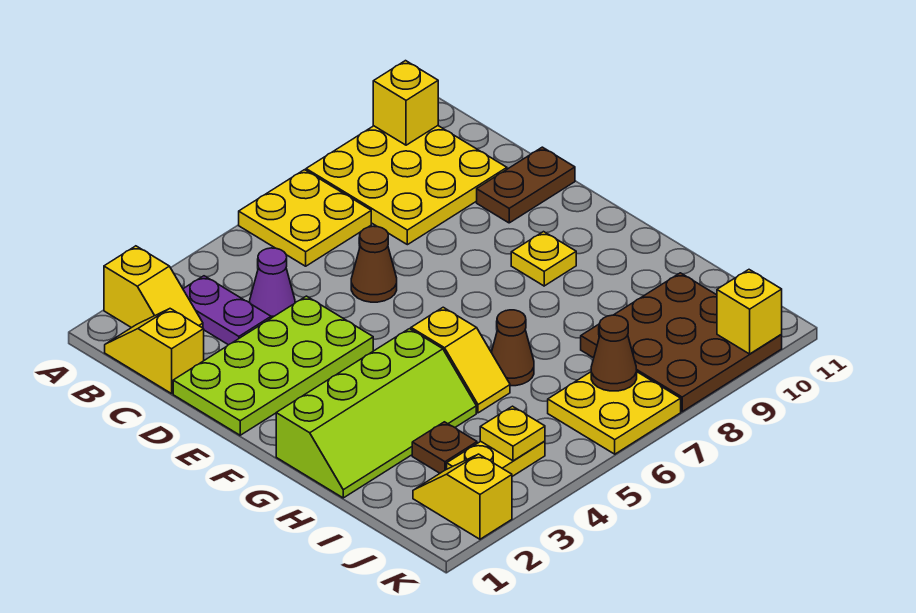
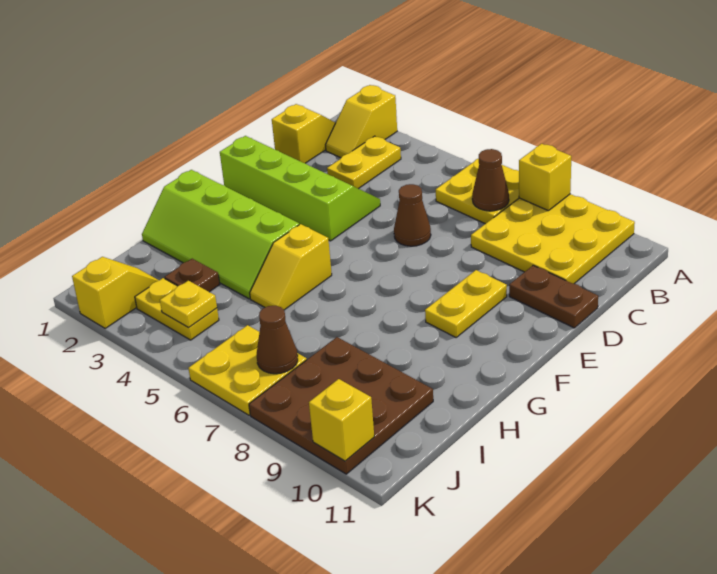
yellow brick A10 level 2 -> yellow brick A8 level 2
purple plate B3:C3 level 1 -> yellow plate B3:C3 level 1
purple cone C4 level 1 -> none
lime plate D1:E4 level 1 -> lime slope D1:E4 level 1 top E
yellow plate F9 level 1 -> yellow plate E9:F9 level 1
brown cone H6 level 1 -> brown cone B7 level 2

